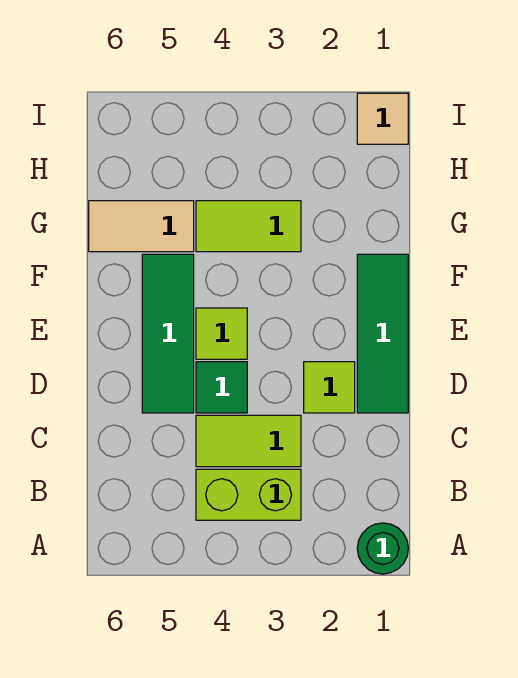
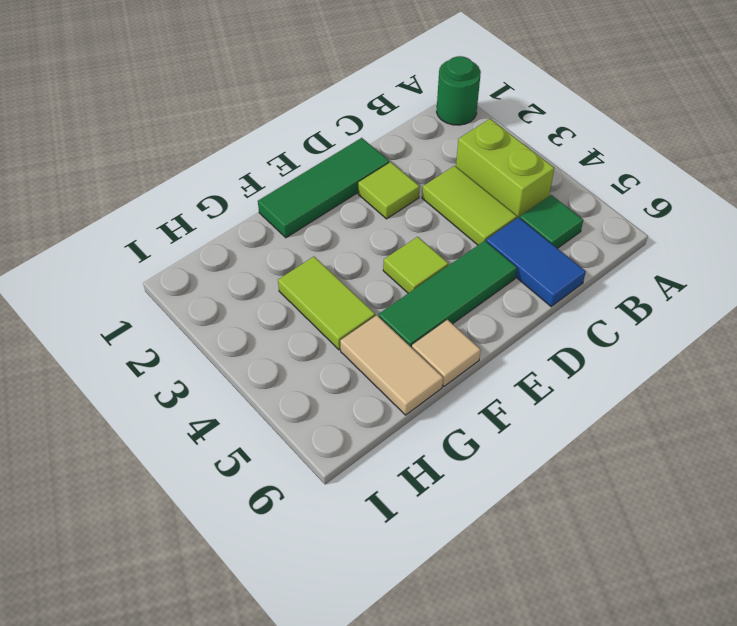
none -> blue tile C5:C6 level 1
green tile D4 level 1 -> green tile B5 level 1
tan tile I1 level 1 -> tan tile F6 level 1

